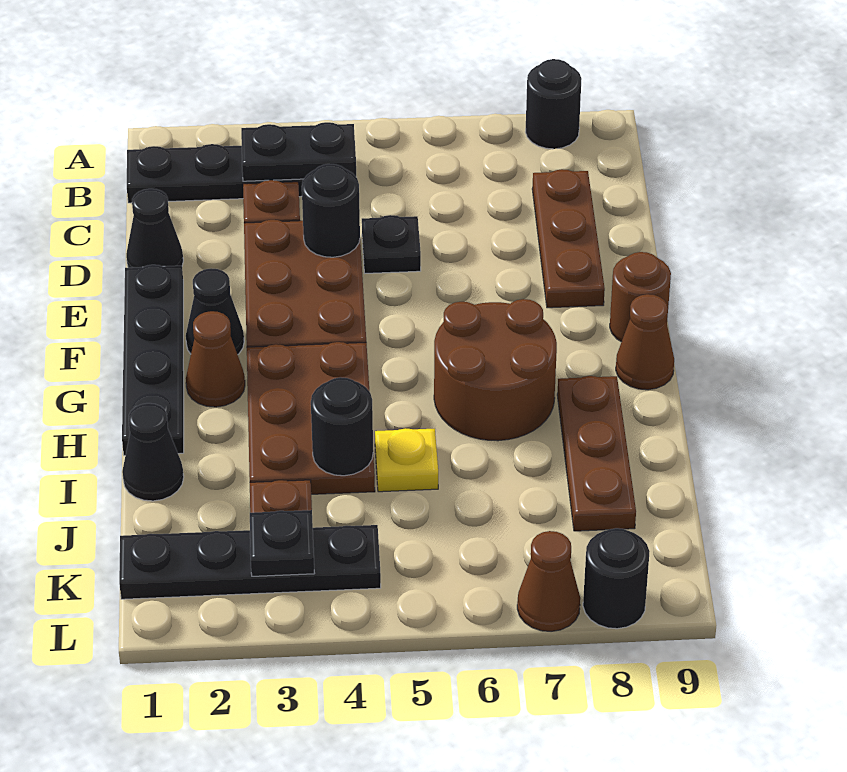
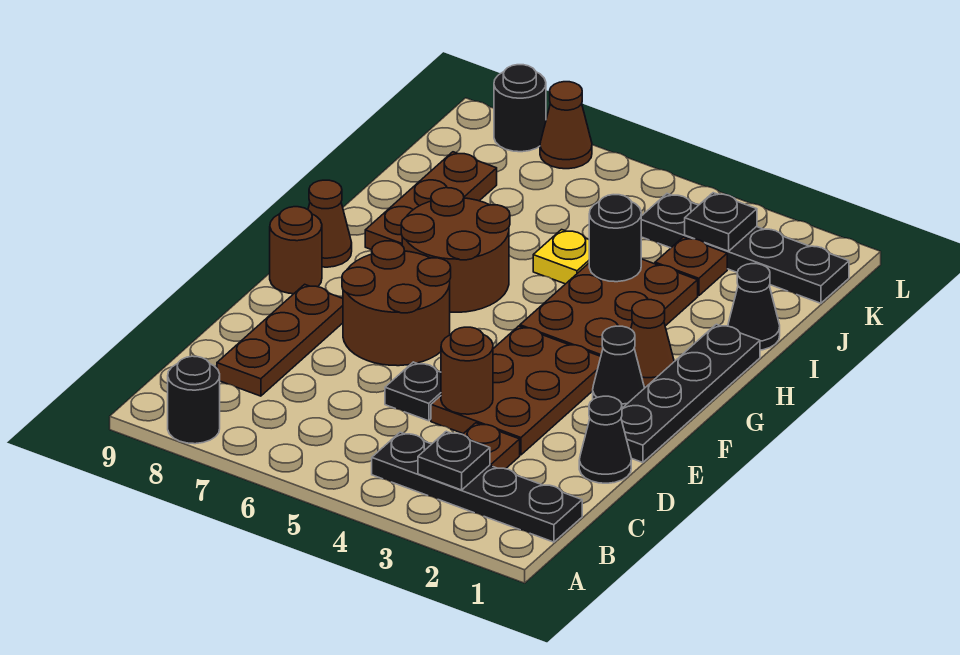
black plate B3:B4 level 2 -> black plate B3 level 2
black round brick D4 level 2 -> brown round brick D4 level 2
none -> brown round brick E6:F7 level 1

